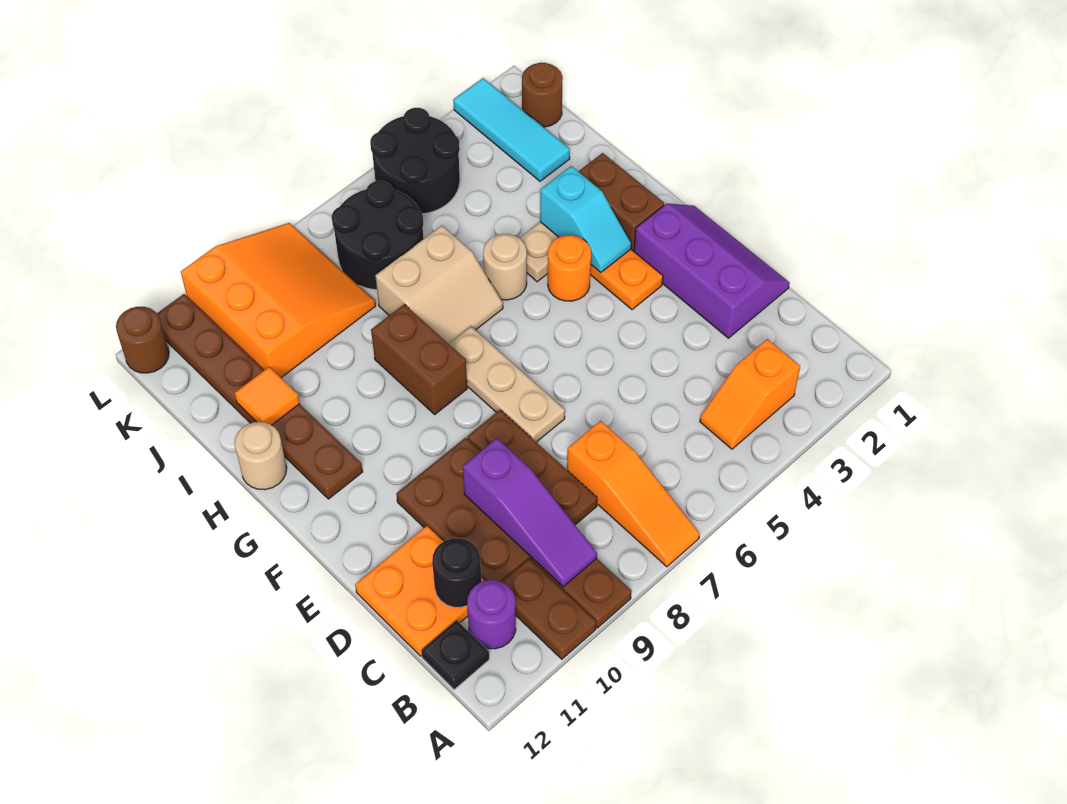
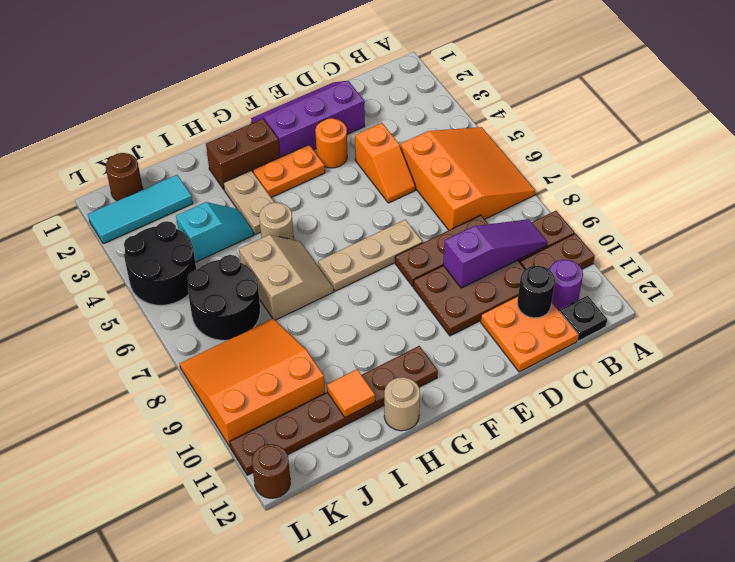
orange slope A7:C7 level 1 top C -> orange slope A5:C7 level 1 top C
orange slope B3:B4 level 1 top 3 -> orange slope D4:D5 level 1 top 4
cyan slope G3:H3 level 2 top H -> cyan slope I4:J4 level 1 top J
orange round brick G4 level 1 -> orange round brick E3 level 1
brown brick G8:H8 level 1 -> none

